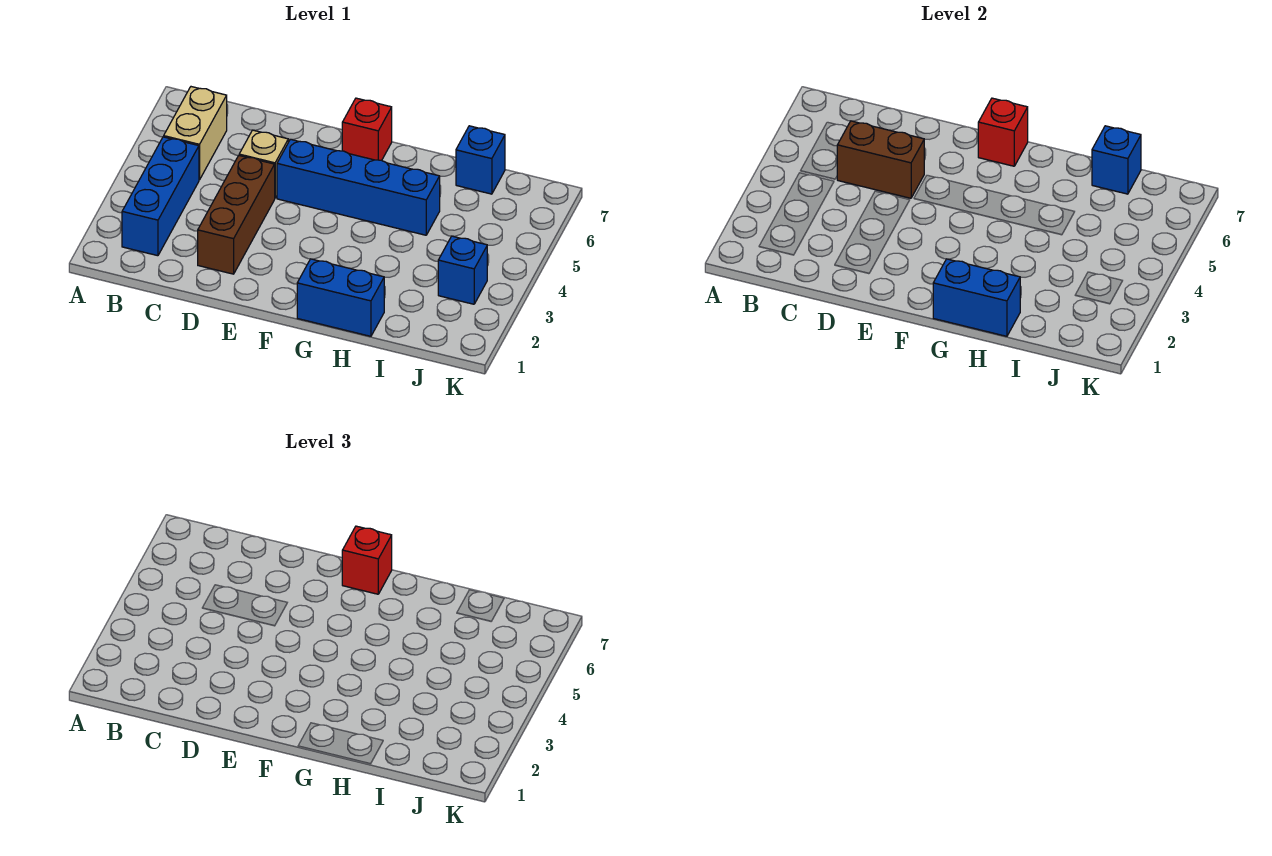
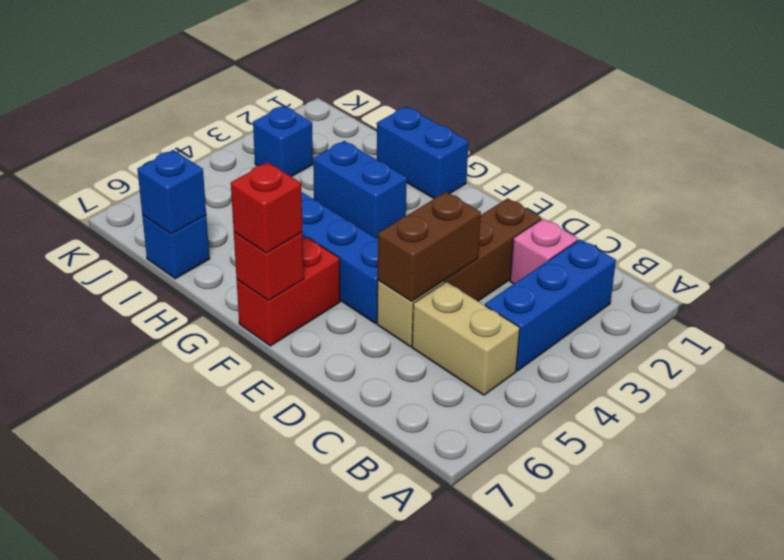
tan brick B5:B6 level 1 -> tan brick B5:C5 level 1
none -> pink brick C2 level 1
brown brick C5:D5 level 2 -> brown brick D4:D5 level 2
red brick F7 level 1 -> red brick F6:F7 level 1
blue brick G1:H1 level 2 -> blue brick G3:H3 level 1

